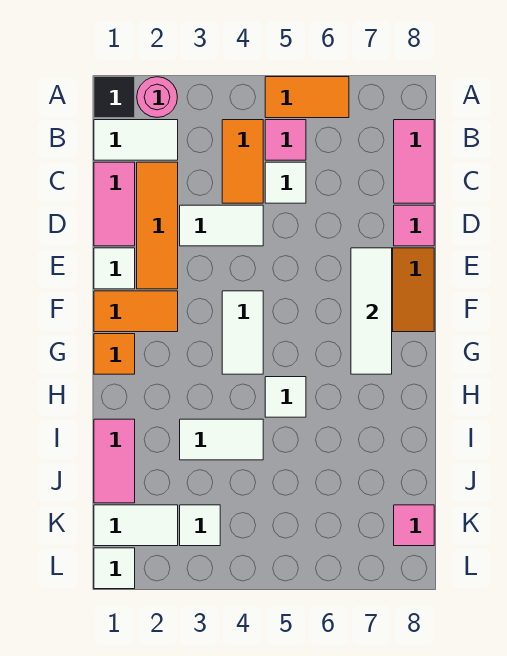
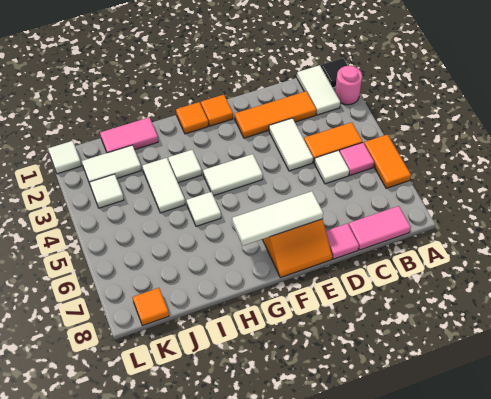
pink tile C1:D1 level 1 -> none
white tile E1 level 1 -> white tile H3 level 1
orange tile F1:F2 level 1 -> orange tile F1 level 1
white tile K1:K2 level 1 -> white tile J2:K2 level 1
pink tile K8 level 1 -> orange tile K8 level 1

